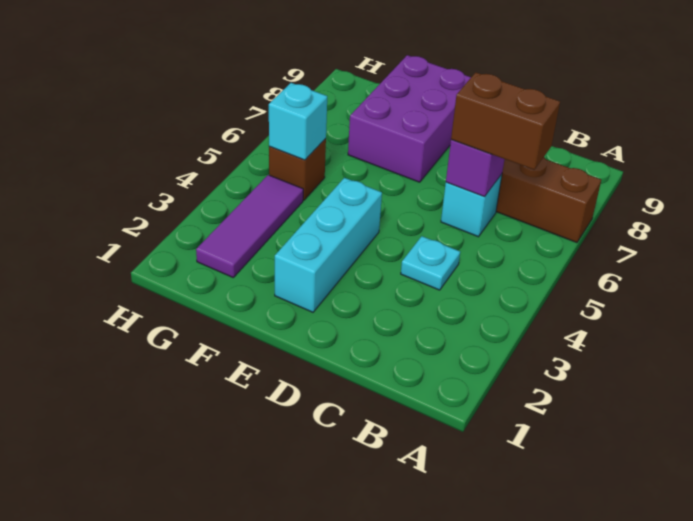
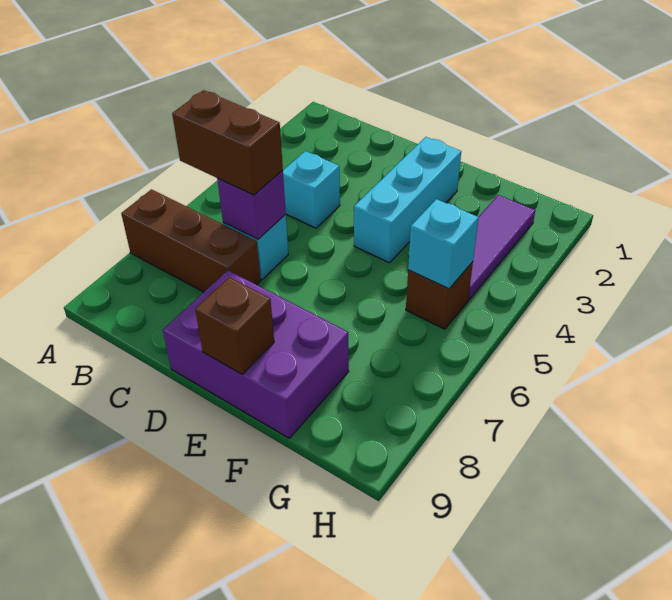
cyan plate C4 level 1 -> cyan brick C4 level 1
purple brick E7:F9 level 1 -> purple brick D8:F9 level 1
none -> brown brick E9 level 2

